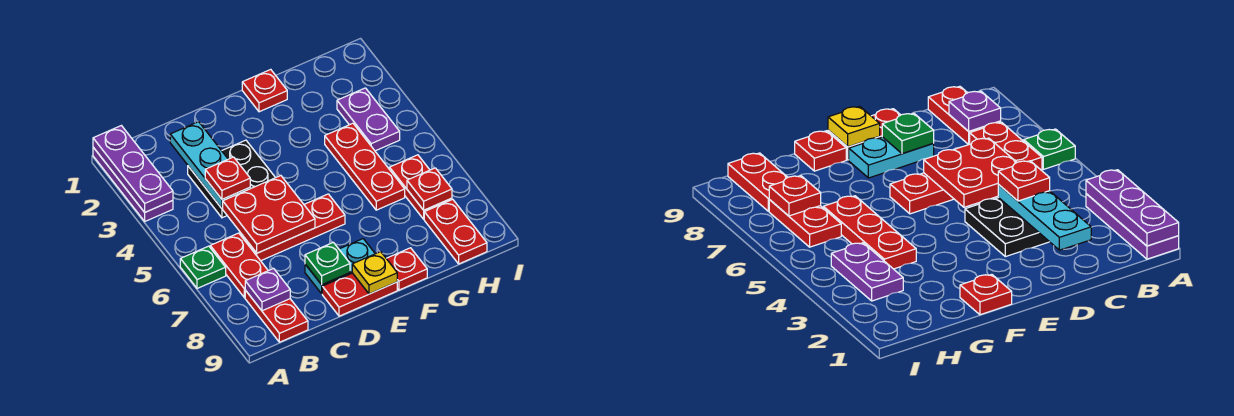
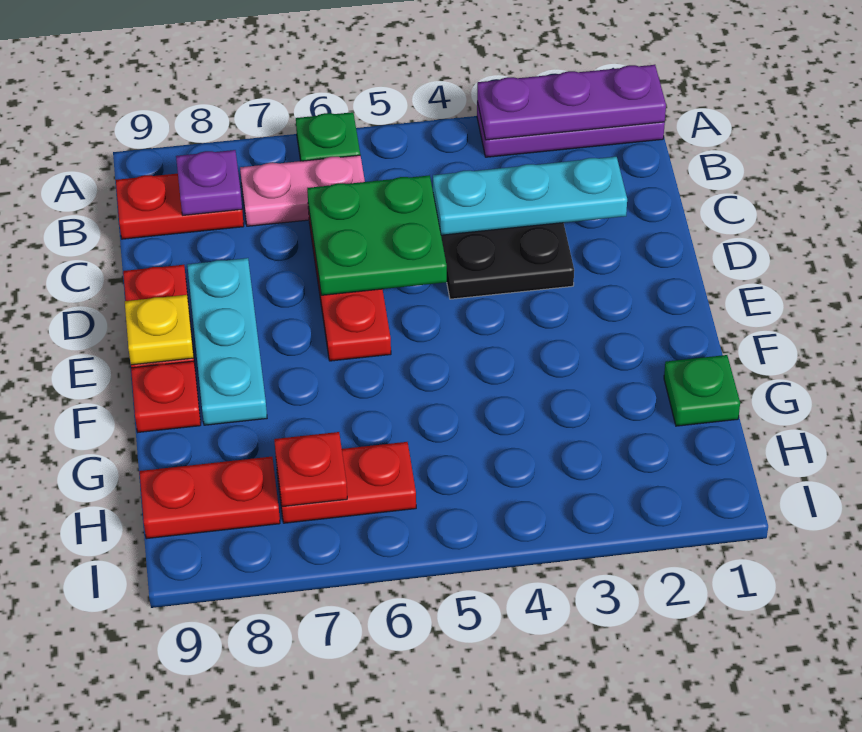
red plate B6:B7 level 1 -> pink plate B6:B7 level 1
red plate C4 level 3 -> none
red plate C5:D6 level 2 -> green plate C5:D6 level 2
cyan plate D8:E8 level 1 -> cyan plate D8:F8 level 1
green plate D8 level 2 -> green plate G1 level 1
red plate F1 level 1 -> none
red plate G4:G6 level 1 -> none
purple plate H3:H4 level 1 -> none

